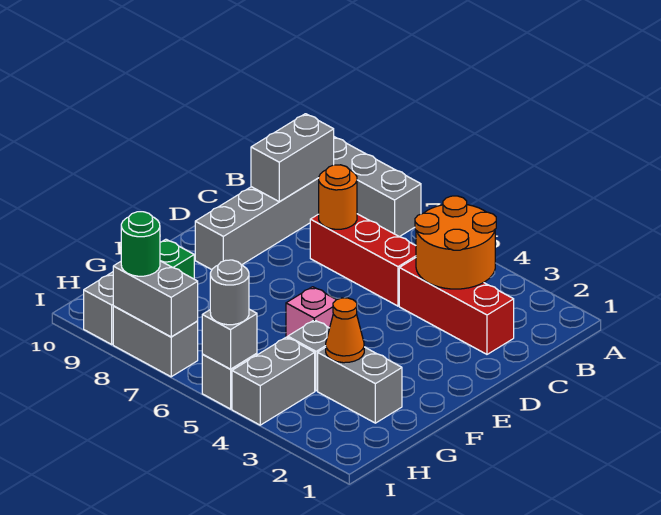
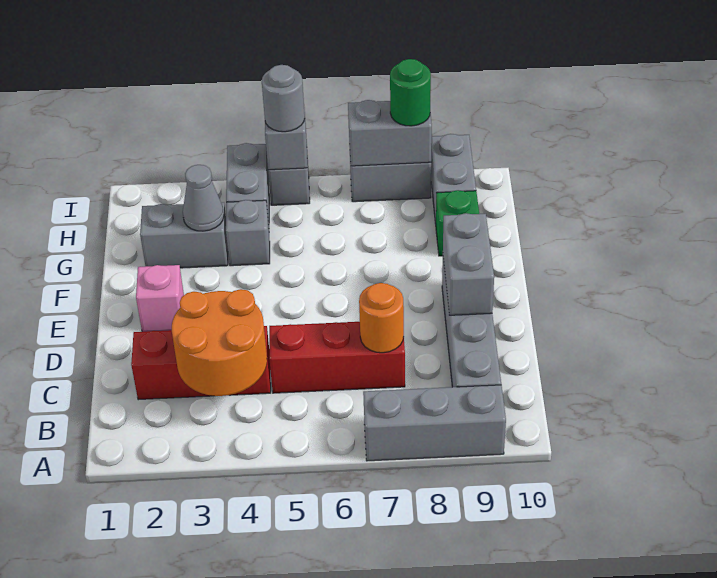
grey brick B9:C9 level 2 -> grey brick D9:E9 level 2
pink brick F5 level 1 -> pink brick E2 level 1
orange cone G3 level 2 -> grey cone G3 level 2

